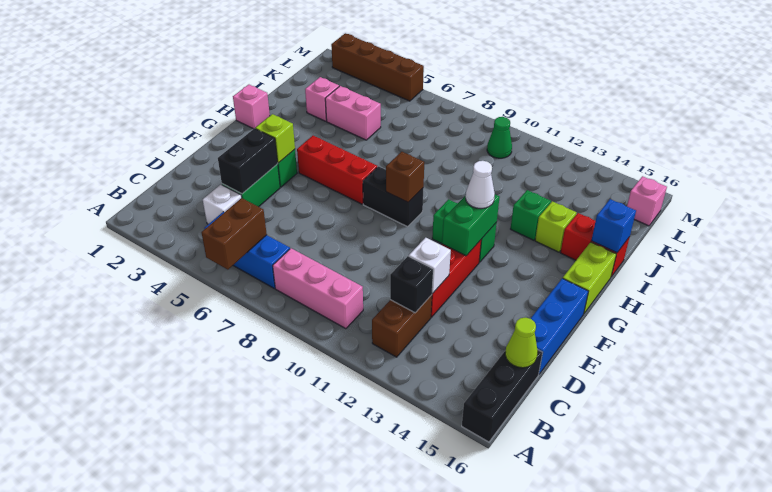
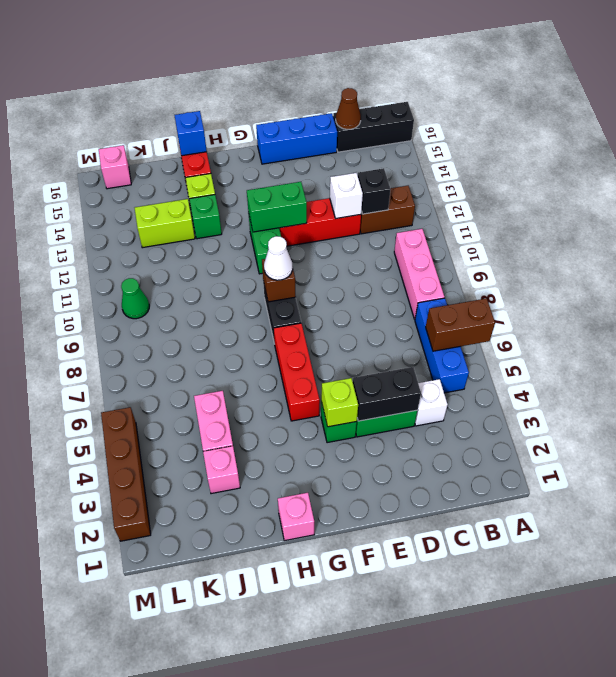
lime cone C16 level 2 -> brown cone C16 level 2
white cone G12 level 3 -> white cone G9 level 3
lime brick G16:H16 level 1 -> lime brick J13:K13 level 1

